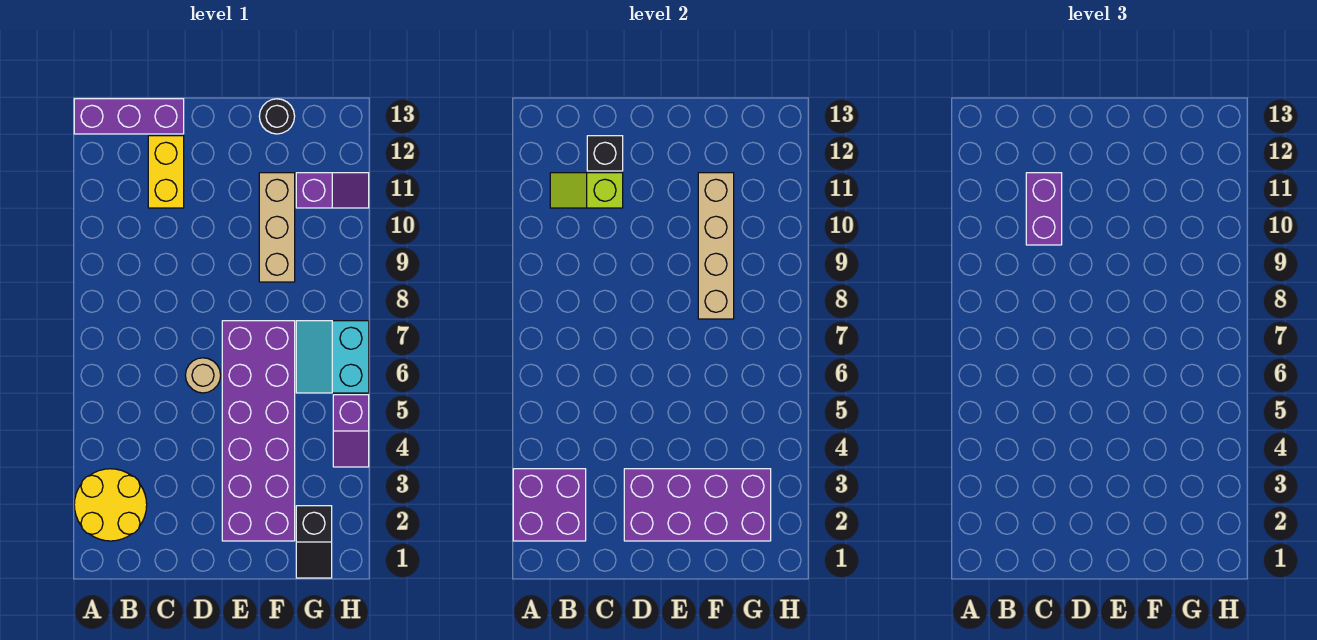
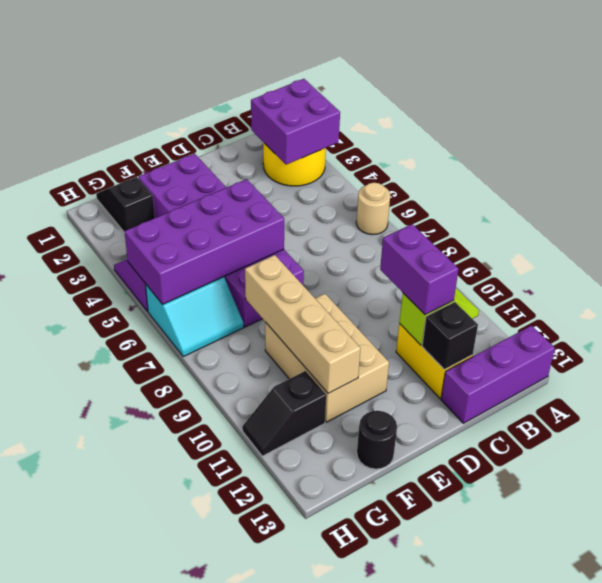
purple brick D2:G3 level 2 -> purple brick E5:H6 level 2
tan round brick D6 level 1 -> tan round brick A6 level 1
tan brick F9:F11 level 1 -> tan brick E9:F11 level 1
cyan slope G6:H7 level 1 top H -> cyan slope G6:H7 level 1 top 6
purple slope G11:H11 level 1 top G -> black slope G11:H11 level 1 top G

